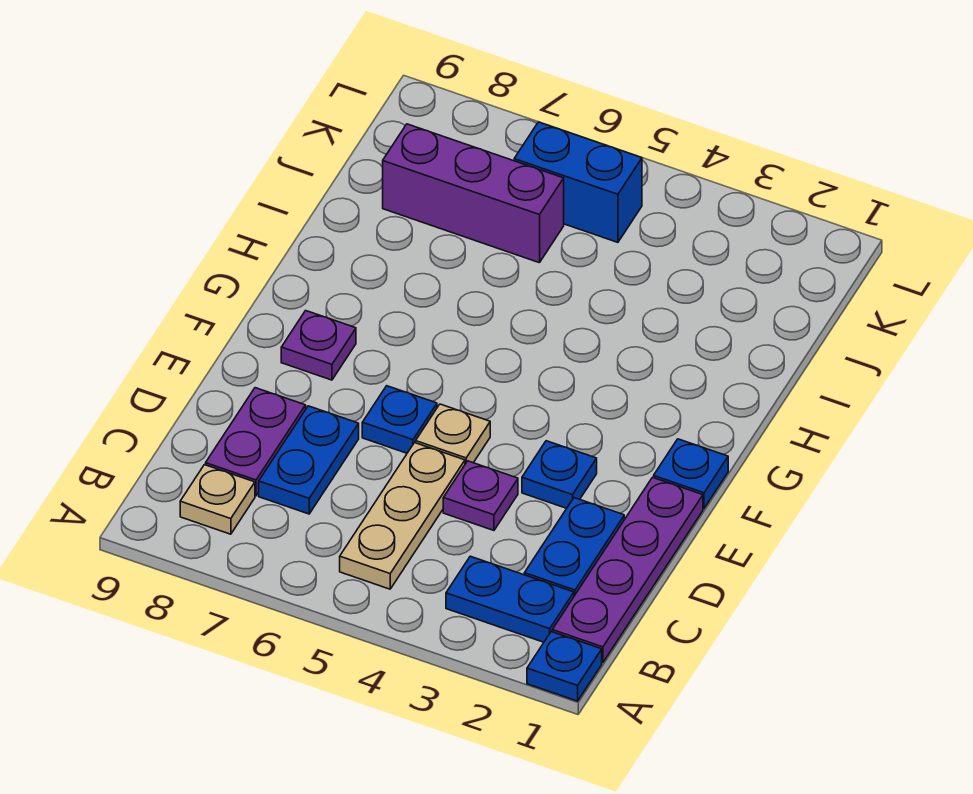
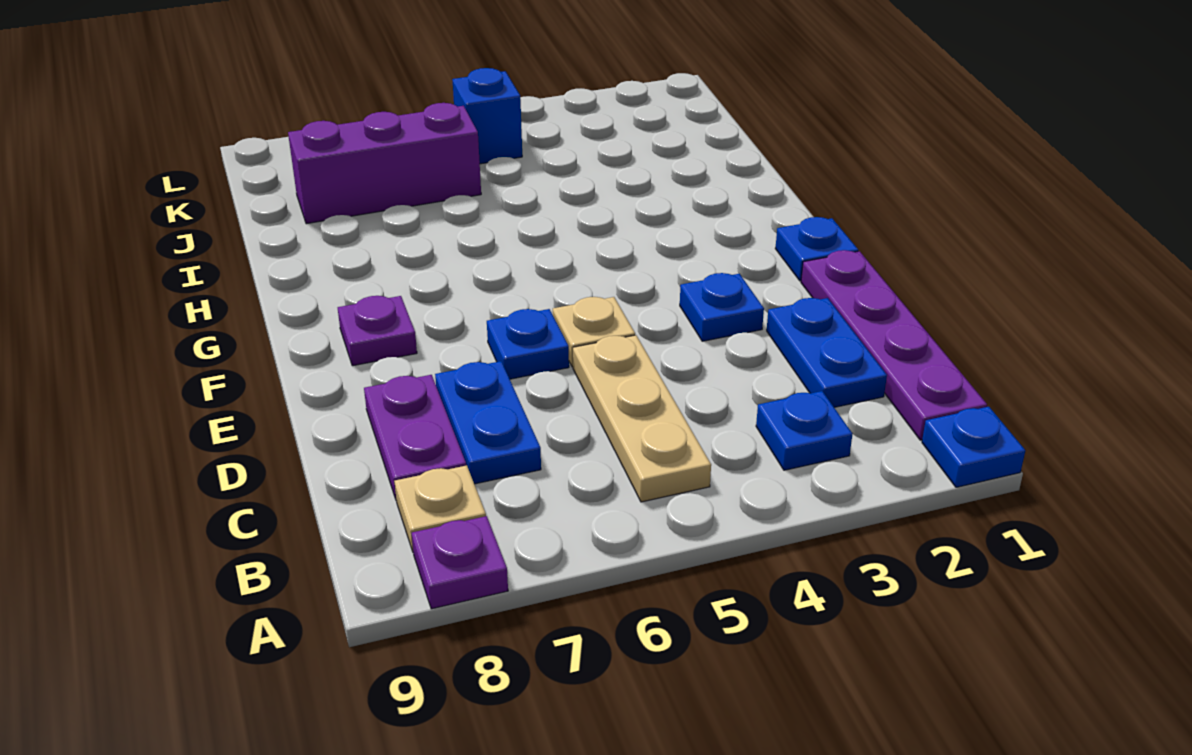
blue plate B2:B3 level 1 -> blue plate B3 level 1
purple plate D4 level 1 -> purple plate A8 level 1
blue brick K5:K6 level 1 -> blue brick K5 level 1

